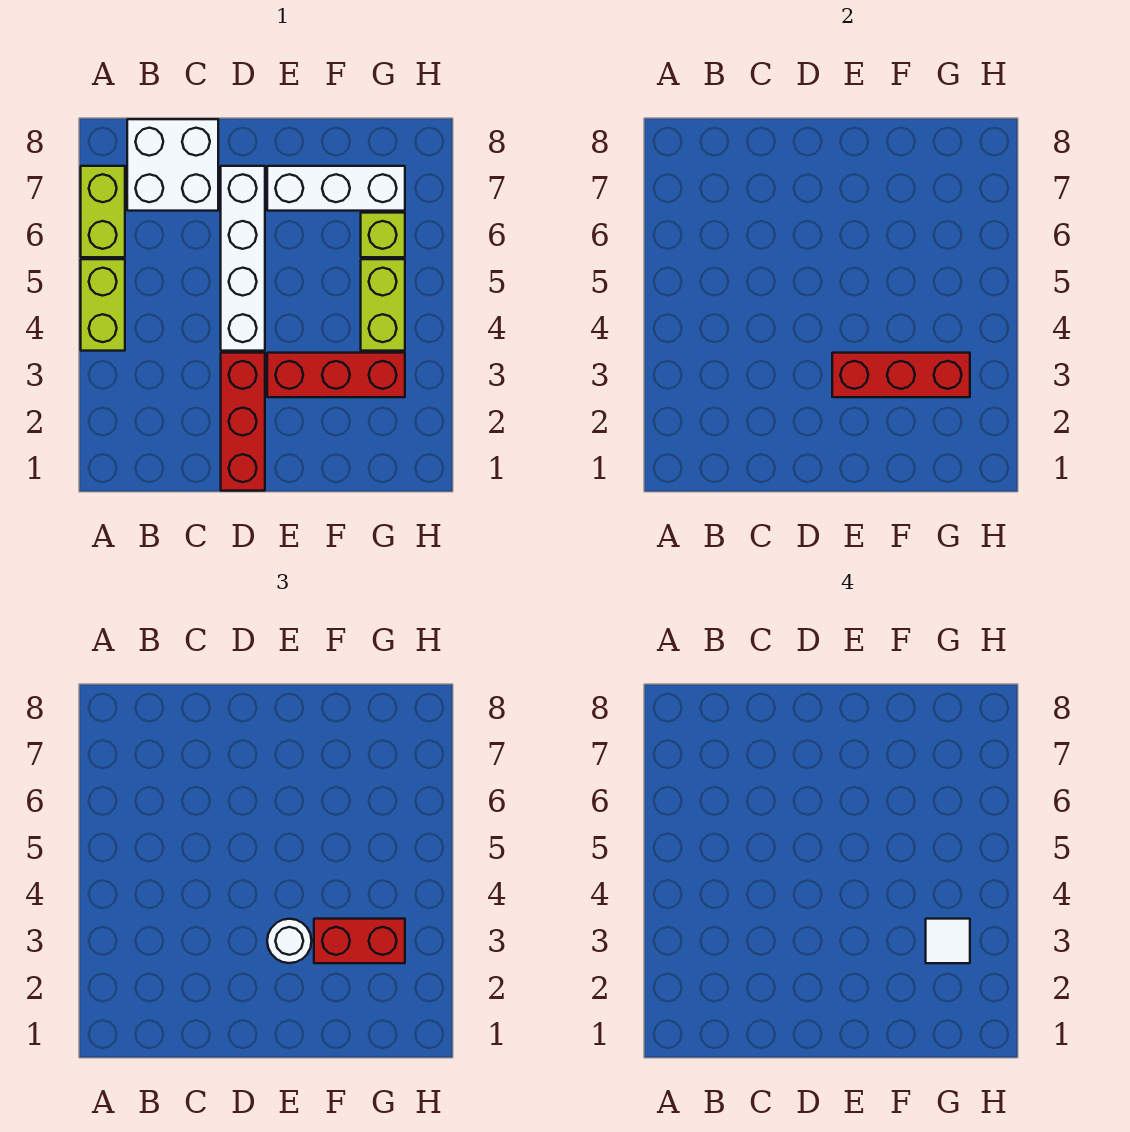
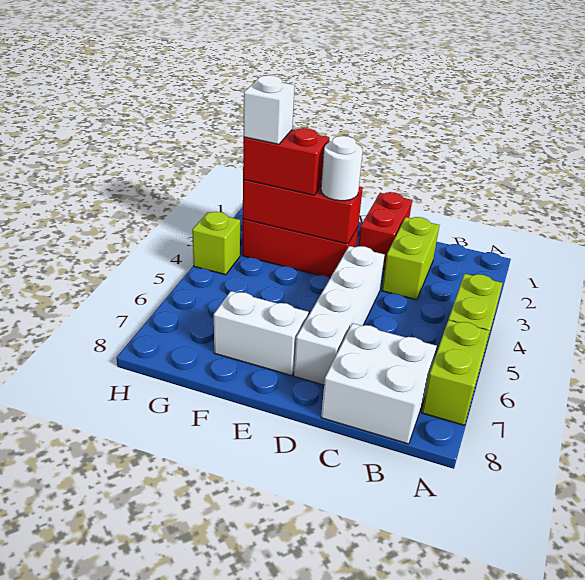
red brick D1:D3 level 1 -> red brick D1:D2 level 1
white brick E7:G7 level 1 -> white brick E7:F7 level 1
white tile G3 level 4 -> white brick G3 level 4
lime brick G4:G5 level 1 -> lime brick C2:C3 level 1
lime brick G6 level 1 -> lime brick H4 level 1

